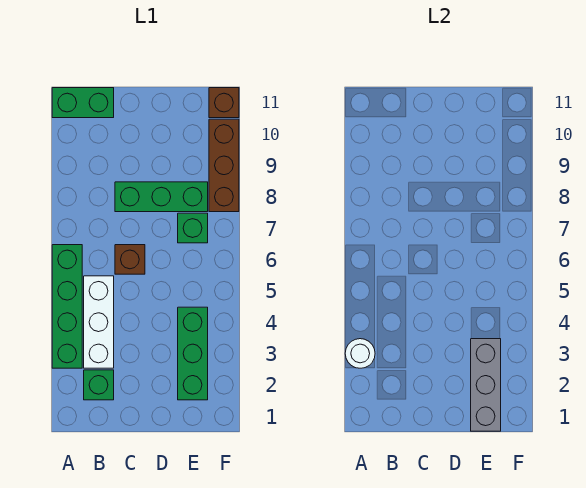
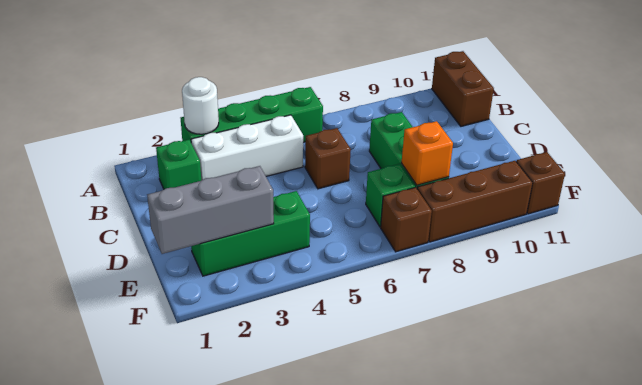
green brick A11:B11 level 1 -> brown brick A11:B11 level 1
none -> orange brick E8 level 2
none -> brown brick F7 level 1

